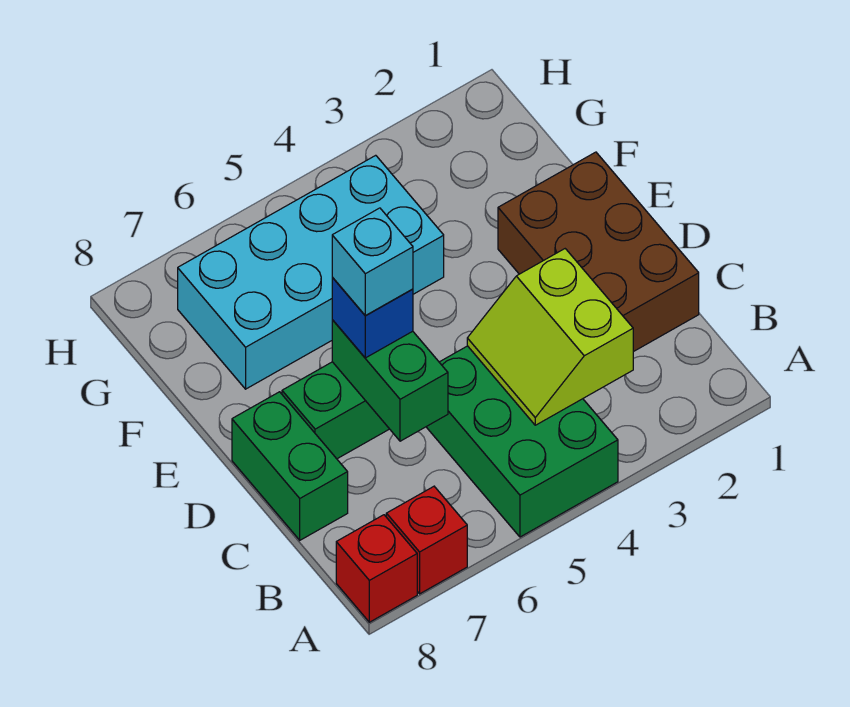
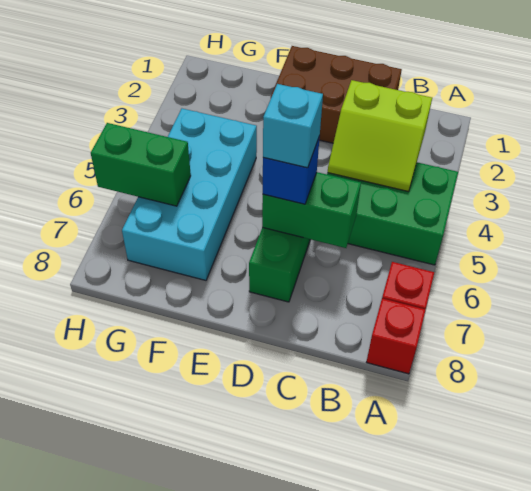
green brick C8:D8 level 1 -> green brick G6:H6 level 2

